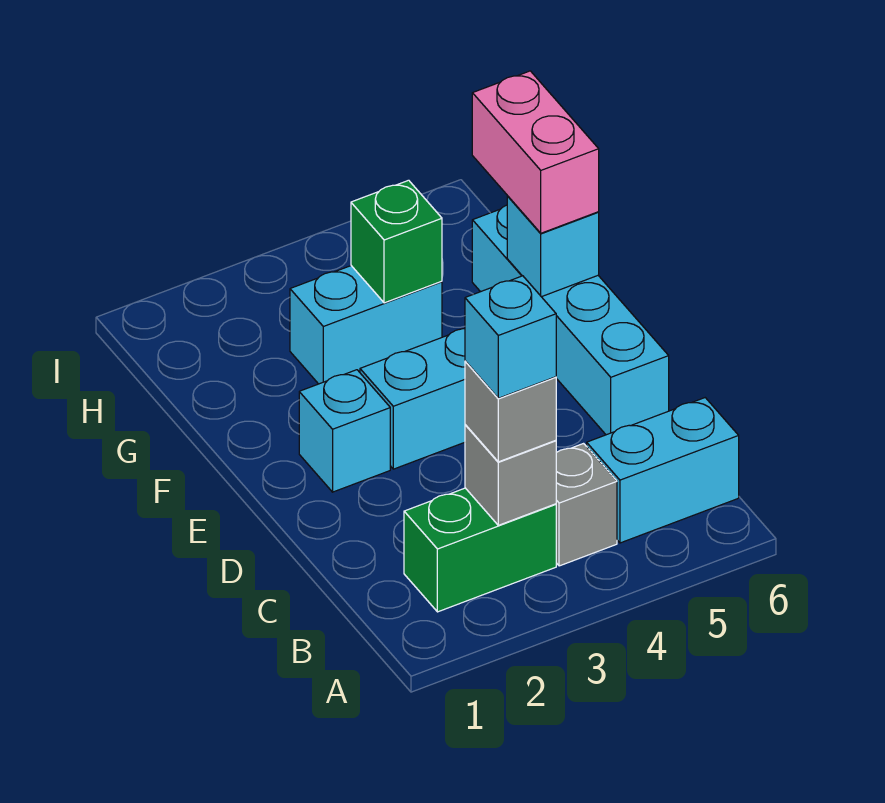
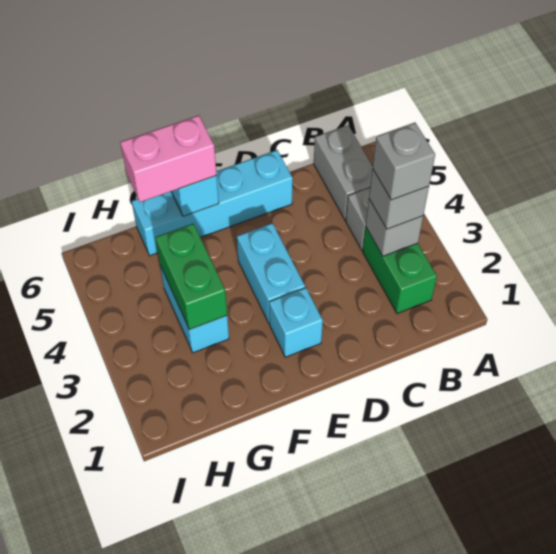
cyan brick B3 level 4 -> grey brick B3 level 4
cyan brick B5:B6 level 1 -> grey brick B5:B6 level 1
green brick G4 level 2 -> green brick G3:G4 level 2

